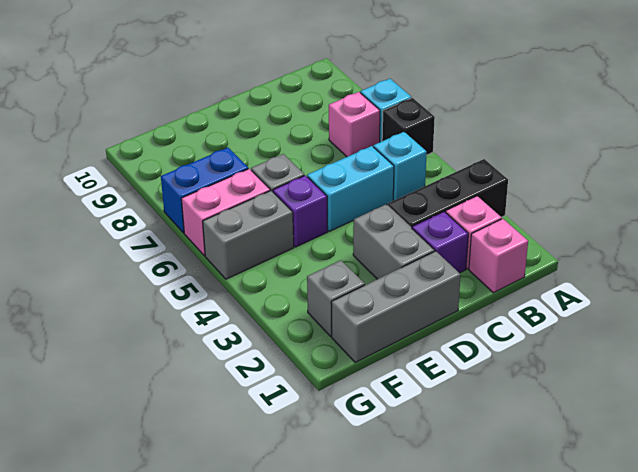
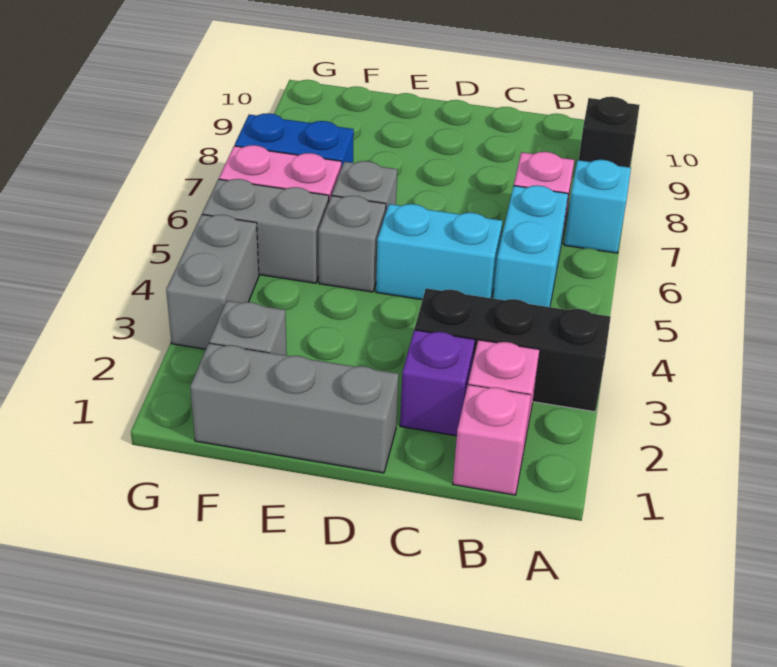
black brick A6 level 1 -> black brick A9 level 1
cyan brick B5 level 1 -> cyan brick B5:B6 level 1
grey brick D2:D3 level 1 -> grey brick G3:G4 level 1
purple brick E5 level 1 -> grey brick E5 level 1

